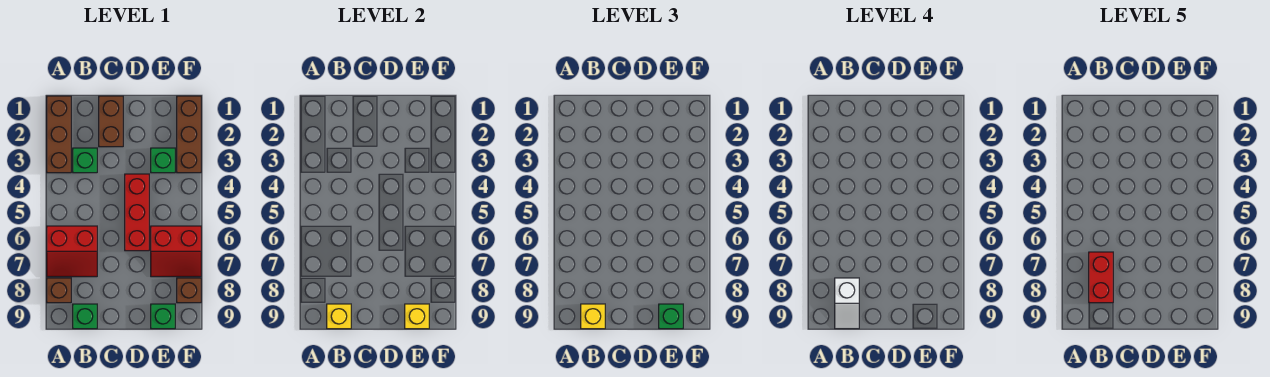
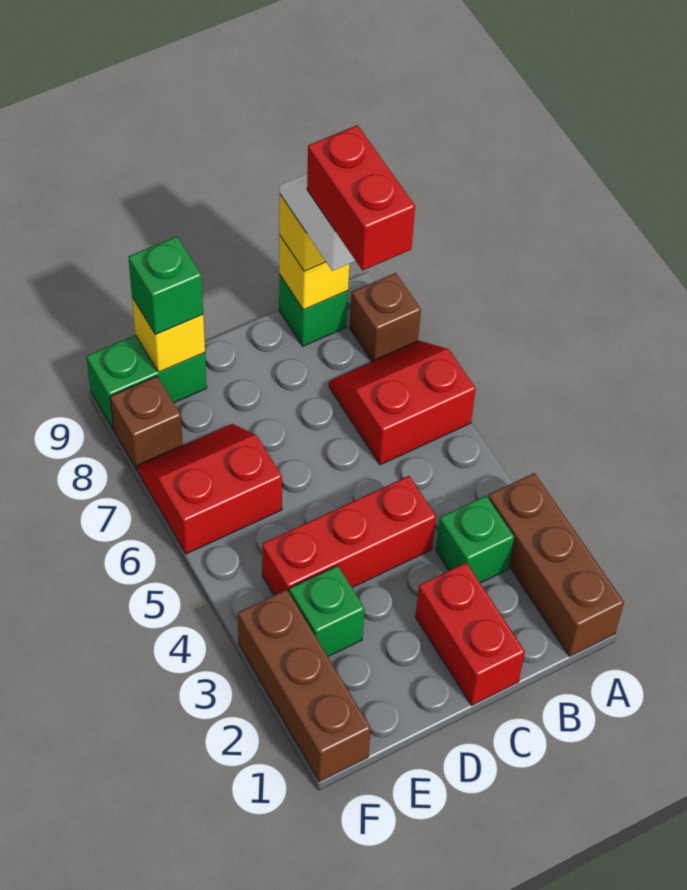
brown brick C1:C2 level 1 -> red brick C1:C2 level 1
red brick D4:D6 level 1 -> red brick C4:E4 level 1
green brick E9 level 1 -> green brick E9:F9 level 1

